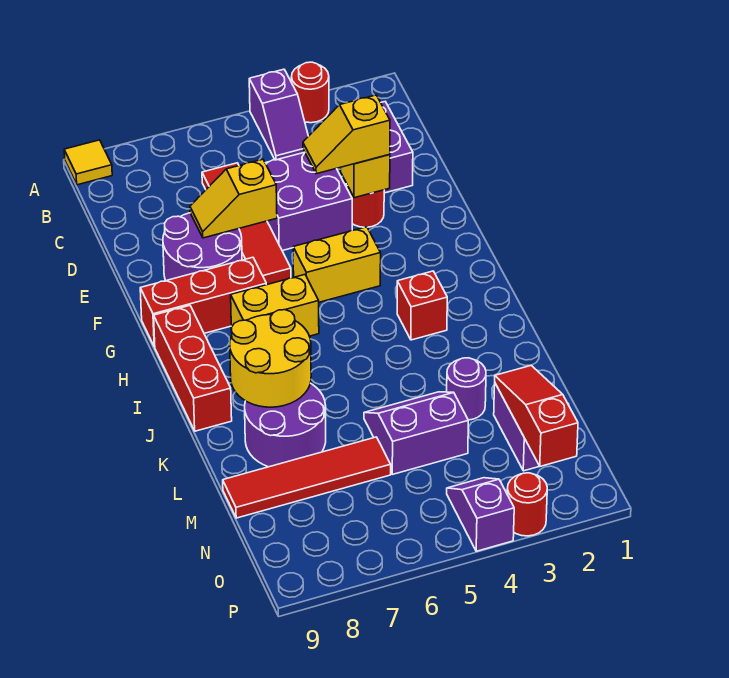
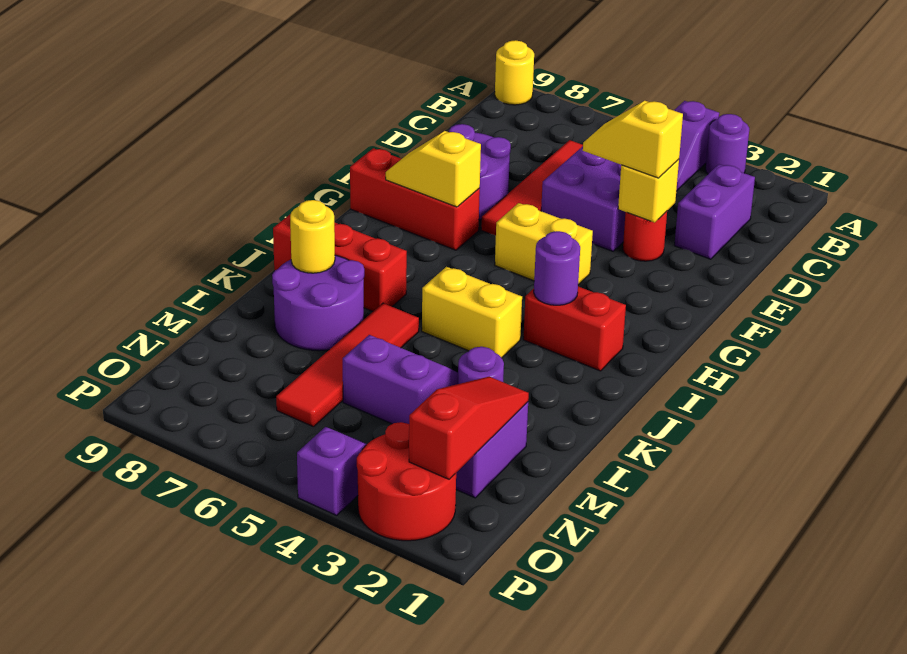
red round brick A3 level 1 -> purple round brick A3 level 1
yellow tile A9 level 1 -> yellow round brick A9 level 1
yellow slope E6:E7 level 2 top 6 -> yellow slope G7:G8 level 2 top 7
yellow brick H6:H7 level 1 -> yellow brick J4:J5 level 1
red brick H9:J9 level 1 -> red brick J7:J9 level 1
red brick I3 level 1 -> red brick I2:I3 level 1
none -> purple round brick I3 level 2
yellow round brick J7:K8 level 2 -> yellow round brick K8 level 2
red tile M6:M9 level 1 -> red tile K6:N6 level 1
red round brick P3 level 1 -> red round brick O2:P3 level 1

